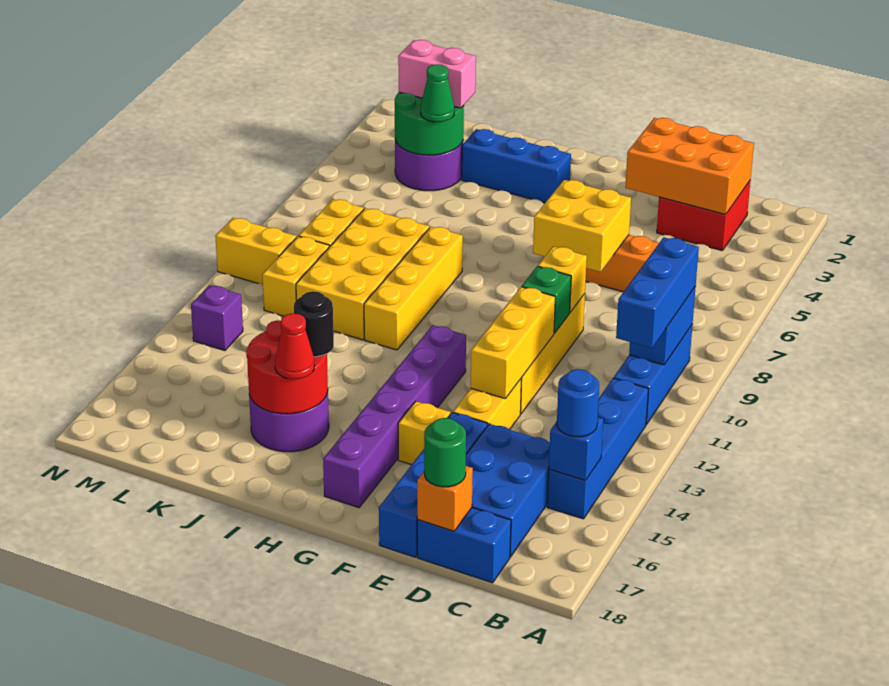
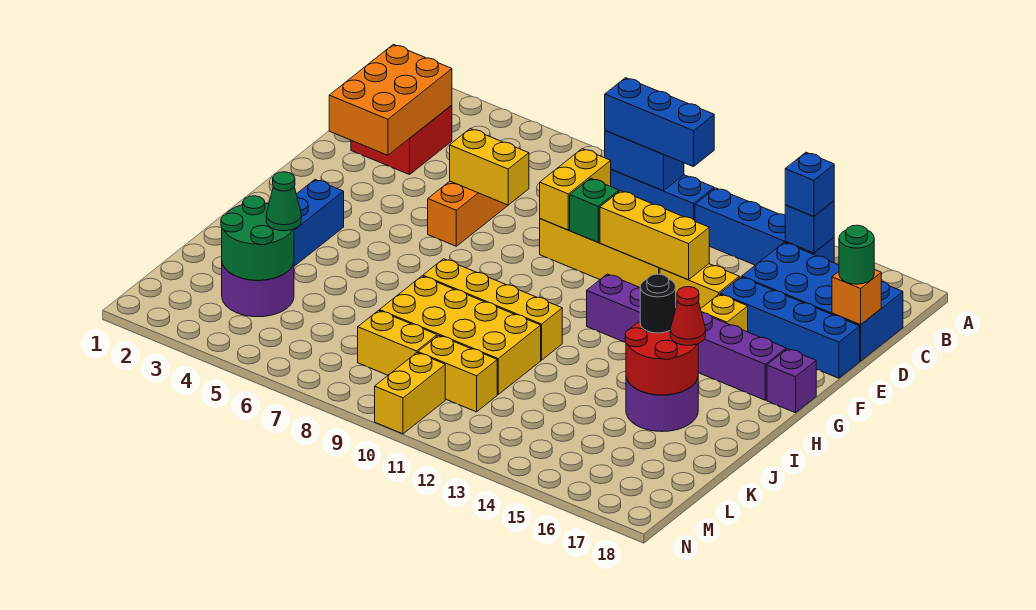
blue round brick B15 level 3 -> blue brick B15 level 3
yellow brick E6:F7 level 2 -> yellow brick E6:E7 level 2
yellow brick E9 level 2 -> yellow brick D9:E9 level 2
pink brick K3:L3 level 3 -> none
purple brick M13 level 1 -> purple brick G18 level 1

